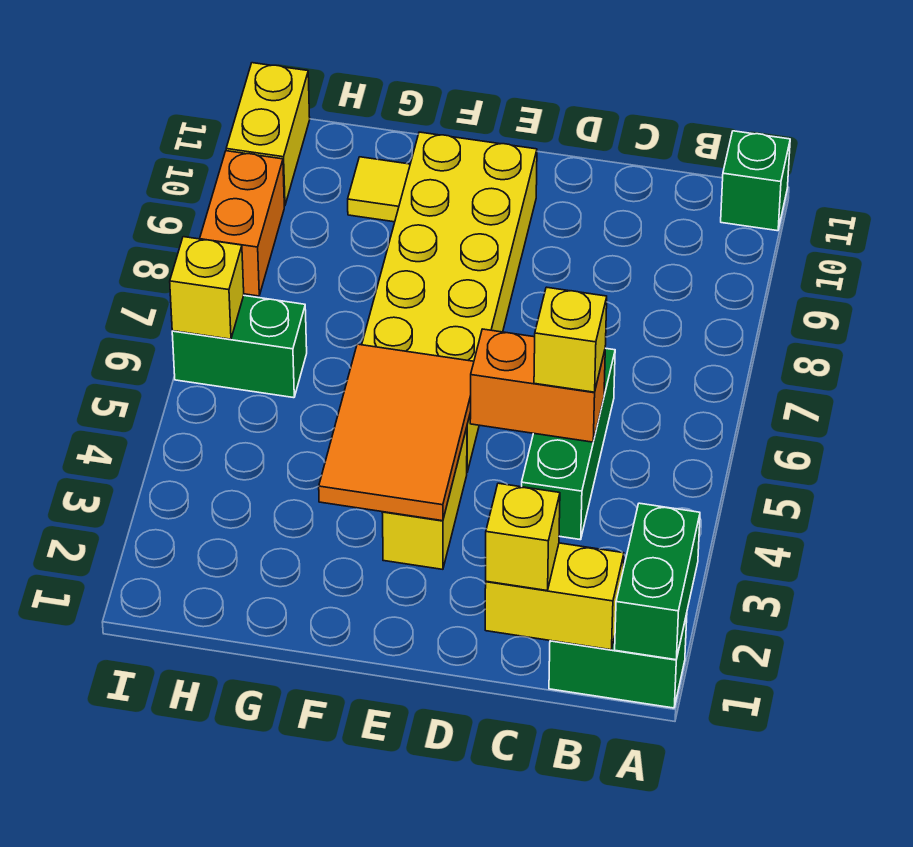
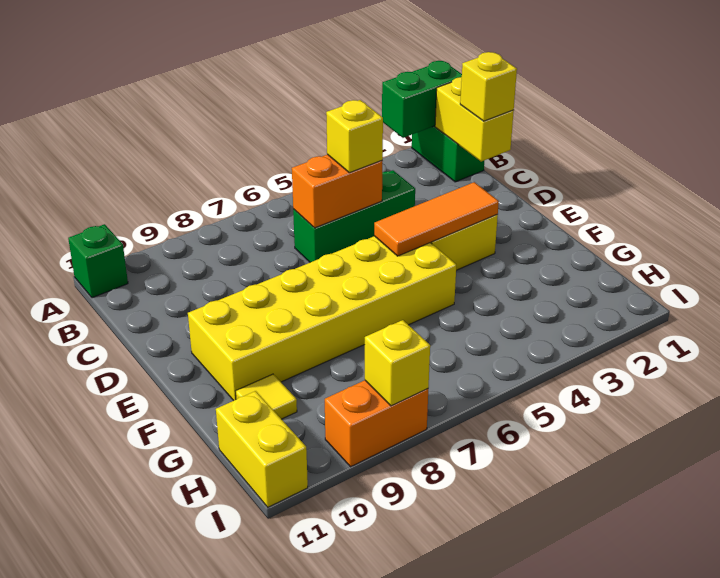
orange brick C5:D5 level 2 -> orange brick C5:C6 level 2
orange tile E3:F5 level 2 -> orange tile E3:E5 level 2
green brick H6:I6 level 1 -> none
yellow brick I6 level 2 -> yellow brick I8 level 2
yellow brick I10:I11 level 1 -> yellow brick H11:I11 level 1

